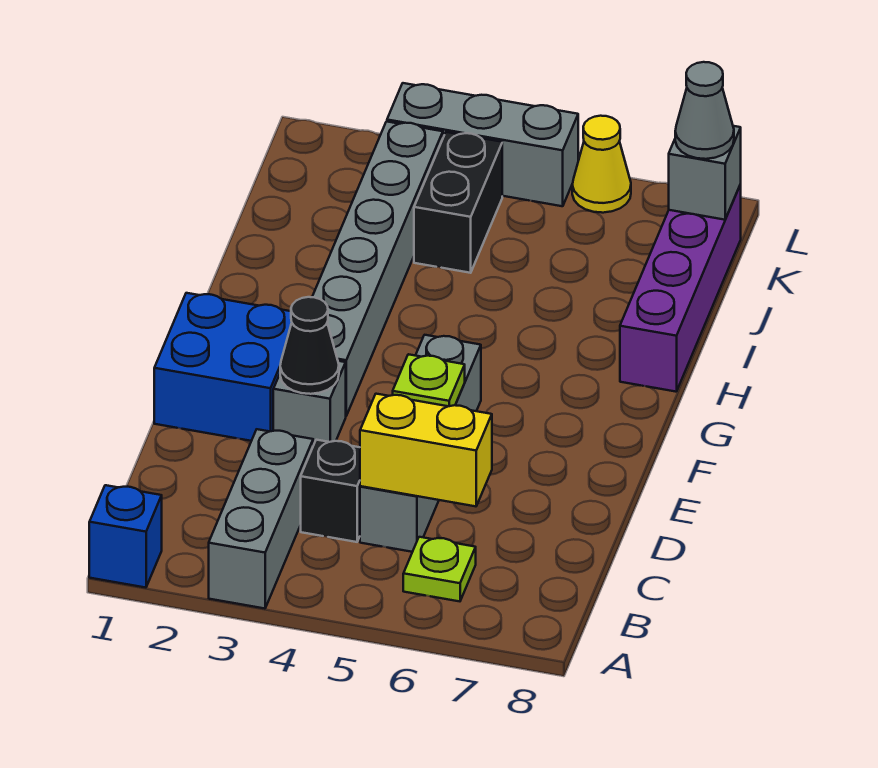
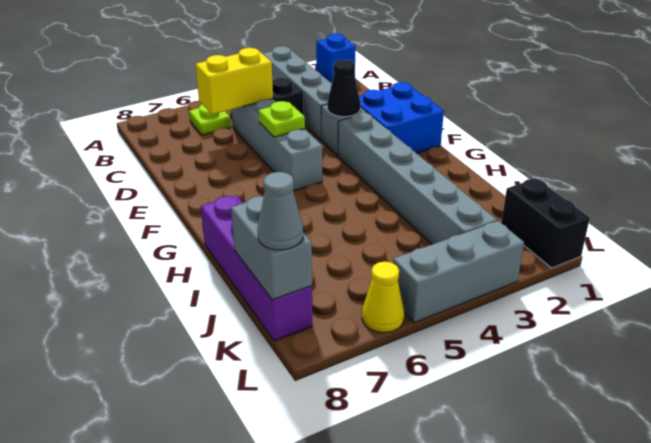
grey brick A3:C3 level 1 -> grey brick A3:D3 level 1
black brick J4:K4 level 1 -> black brick K1:L1 level 1
grey brick K8 level 2 -> grey brick J8:K8 level 2

